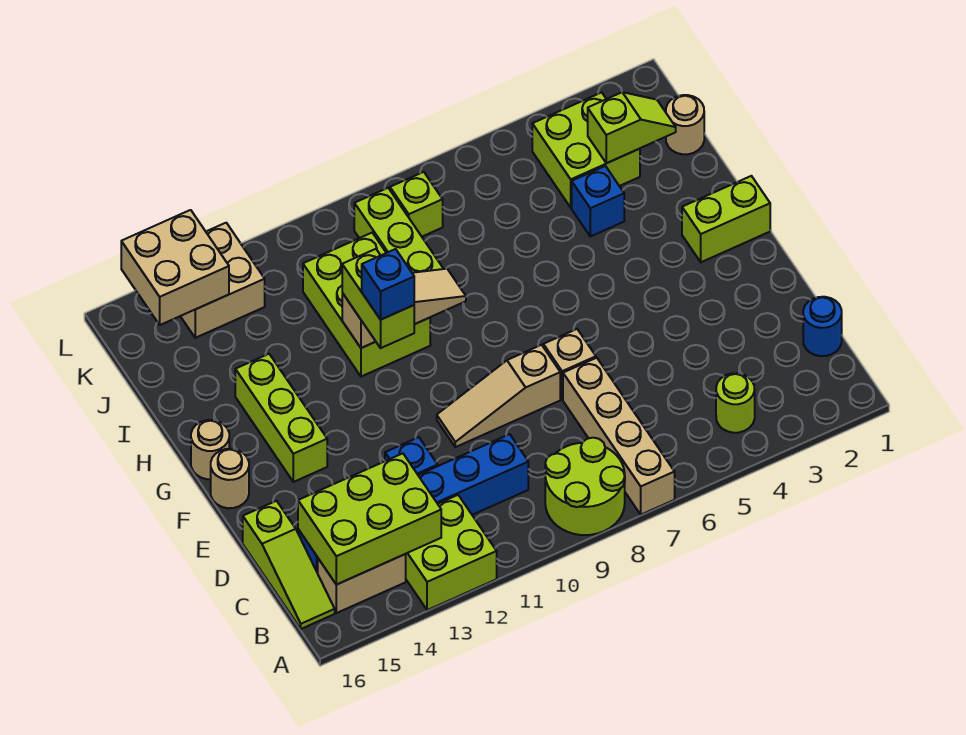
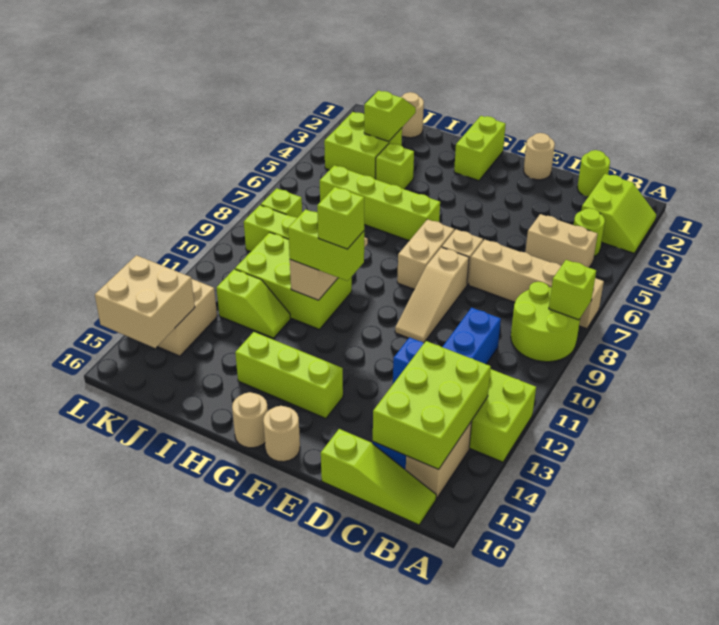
none -> lime slope A2:B3 level 1 top B
none -> lime brick A8 level 2
none -> tan brick B5:C5 level 1
blue round brick C1 level 1 -> lime round brick C1 level 1
none -> tan round brick E1 level 1
none -> tan brick F7:F8 level 1
none -> lime brick G6:J6 level 1
blue brick G11 level 4 -> lime brick G11 level 4
blue brick I4 level 1 -> lime brick I4 level 1
none -> lime slope I12:J12 level 1 top J

